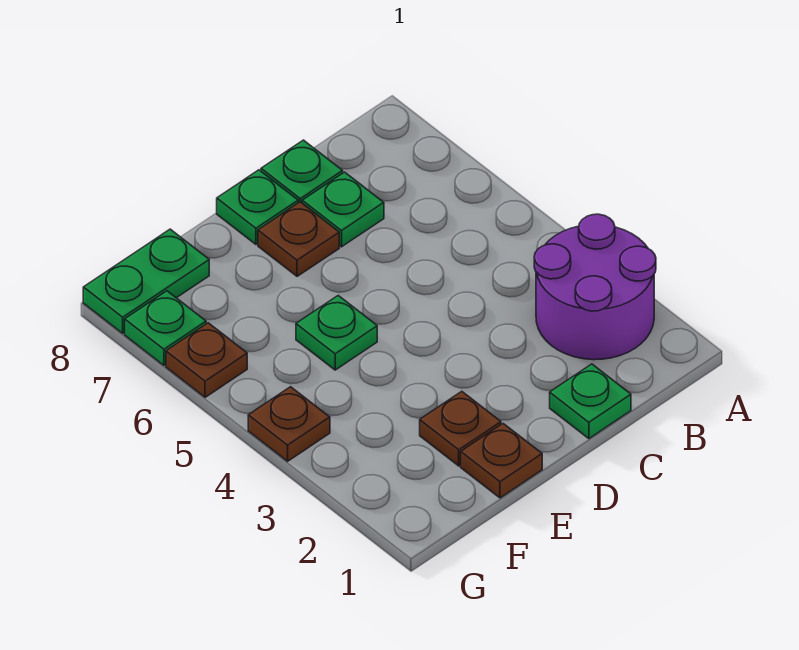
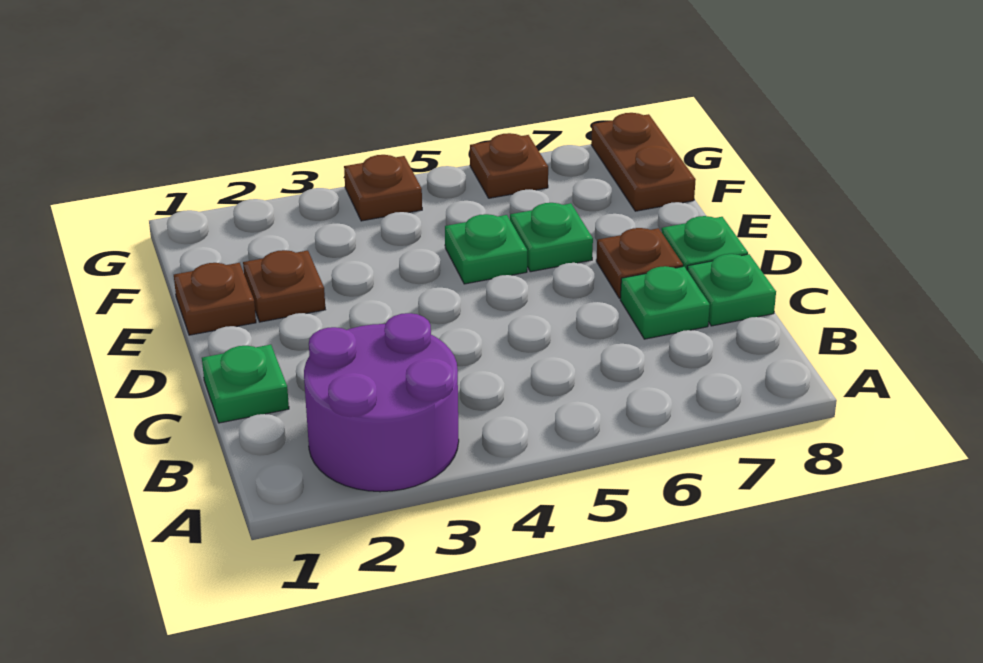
green plate F8:G8 level 1 -> brown plate F8:G8 level 1
green plate G7 level 1 -> green plate E6 level 1

